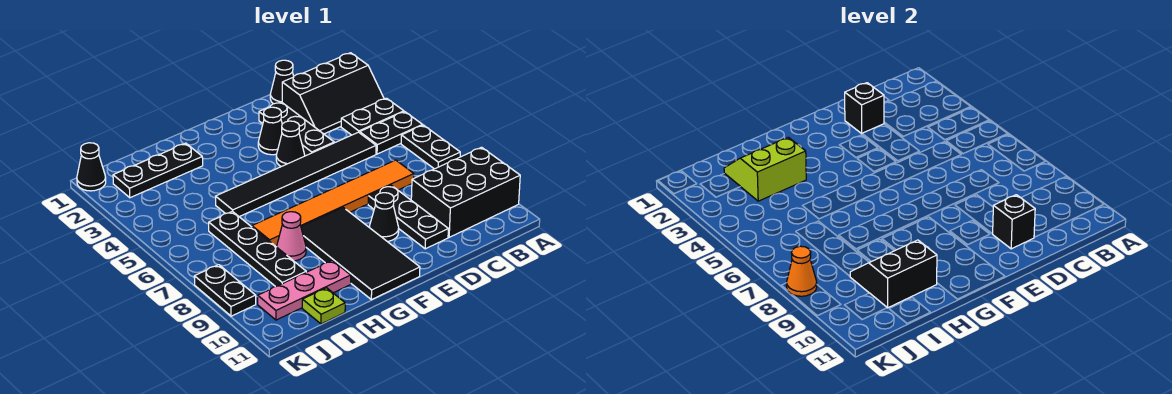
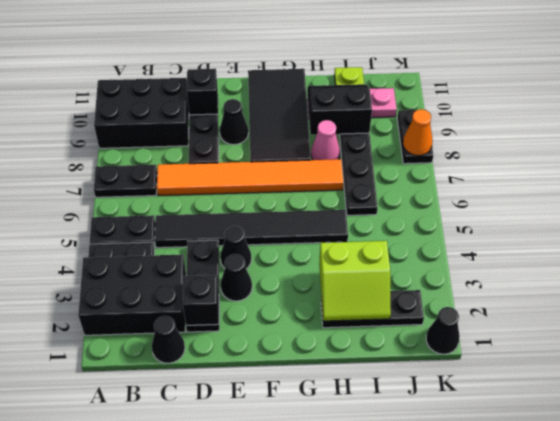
black slope A2:C3 level 1 top 2 -> black brick A2:C3 level 1
black plate A6:A7 level 1 -> black plate A7:B7 level 1
black slope H9:I10 level 2 top 10 -> black slope H9:I10 level 2 top 9

